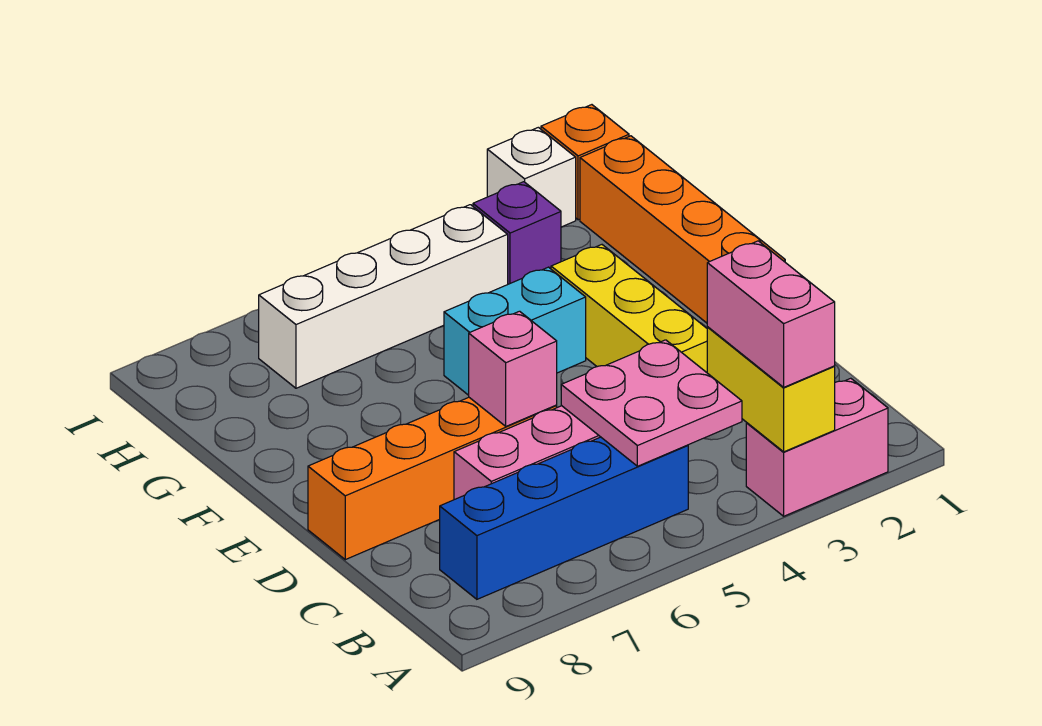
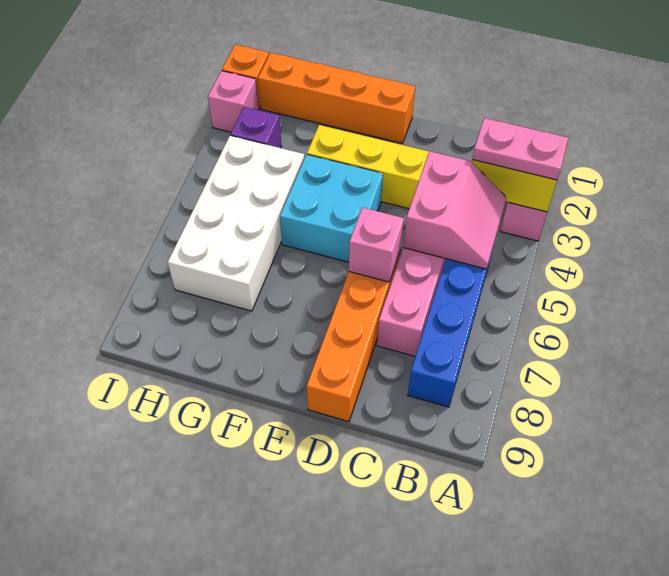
pink brick A3:B3 level 3 -> pink plate A3:B3 level 3
pink plate B4:C5 level 2 -> pink slope B4:C5 level 2 top C
cyan brick F4:F5 level 1 -> cyan brick E4:F5 level 1
white brick H4:H7 level 1 -> white brick G4:H7 level 1
white brick I2 level 1 -> pink brick I2 level 1

